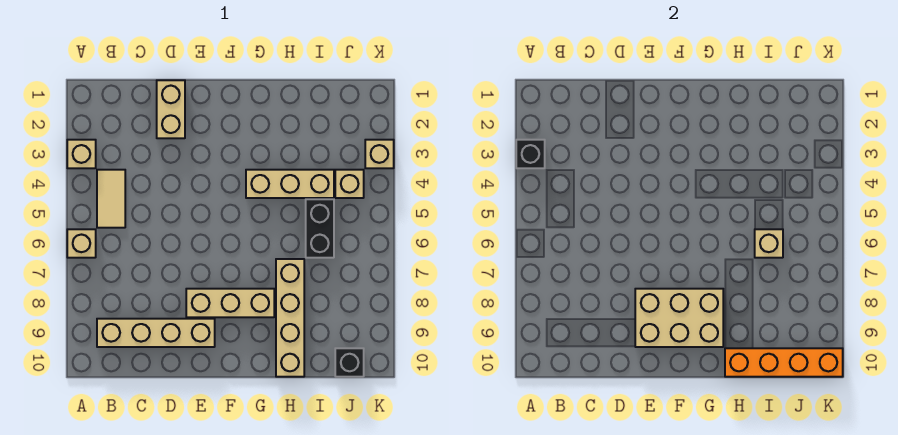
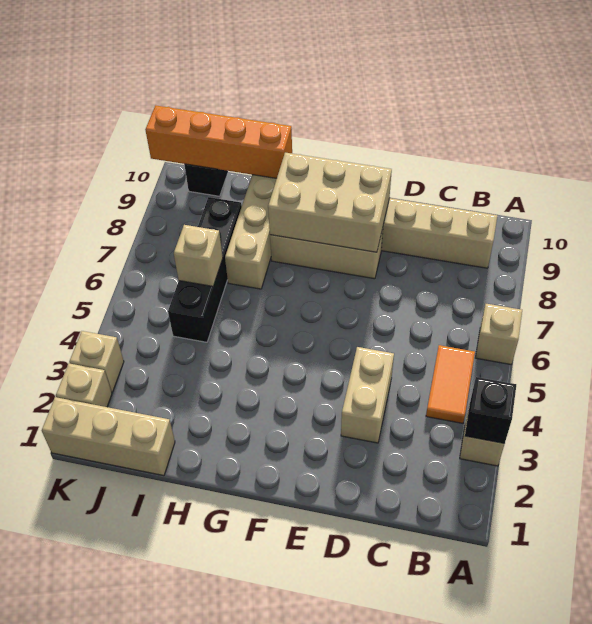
tan tile B4:B5 level 1 -> orange tile B4:B5 level 1
tan brick D1:D2 level 1 -> tan brick D3:D4 level 1
tan brick G4:I4 level 1 -> tan brick I1:K1 level 1
black brick I5:I6 level 1 -> black brick I5:I8 level 1
tan brick J4 level 1 -> tan brick K2 level 1

